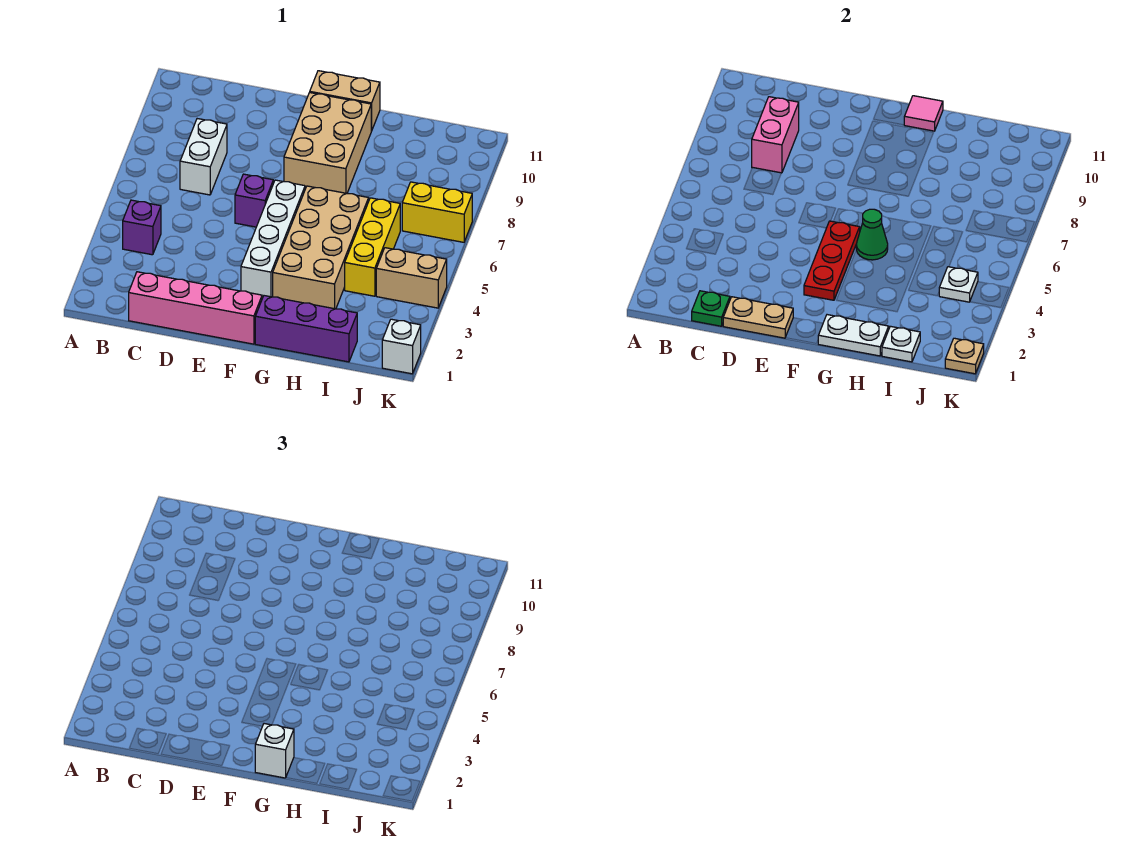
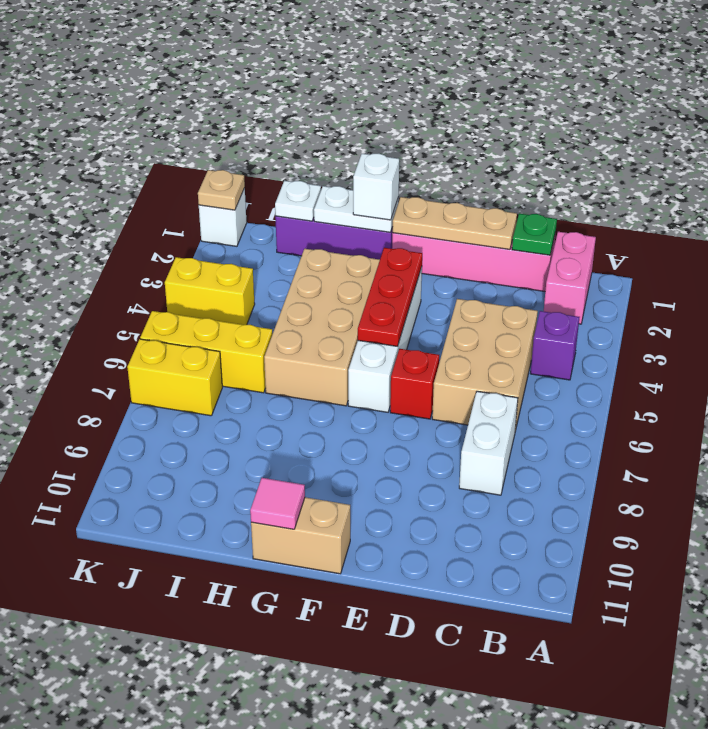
pink brick C8:C9 level 2 -> pink brick B1:B2 level 1
tan plate D1:E1 level 2 -> tan plate D1:F1 level 2
purple brick E6 level 1 -> red brick E6 level 1
tan brick F8:G10 level 1 -> tan brick C4:D6 level 1
green cone G5 level 2 -> none
yellow brick I4:I6 level 1 -> yellow brick I6:K6 level 1
tan brick J4:K4 level 1 -> yellow brick J4:K4 level 1
white plate J4 level 2 -> none

